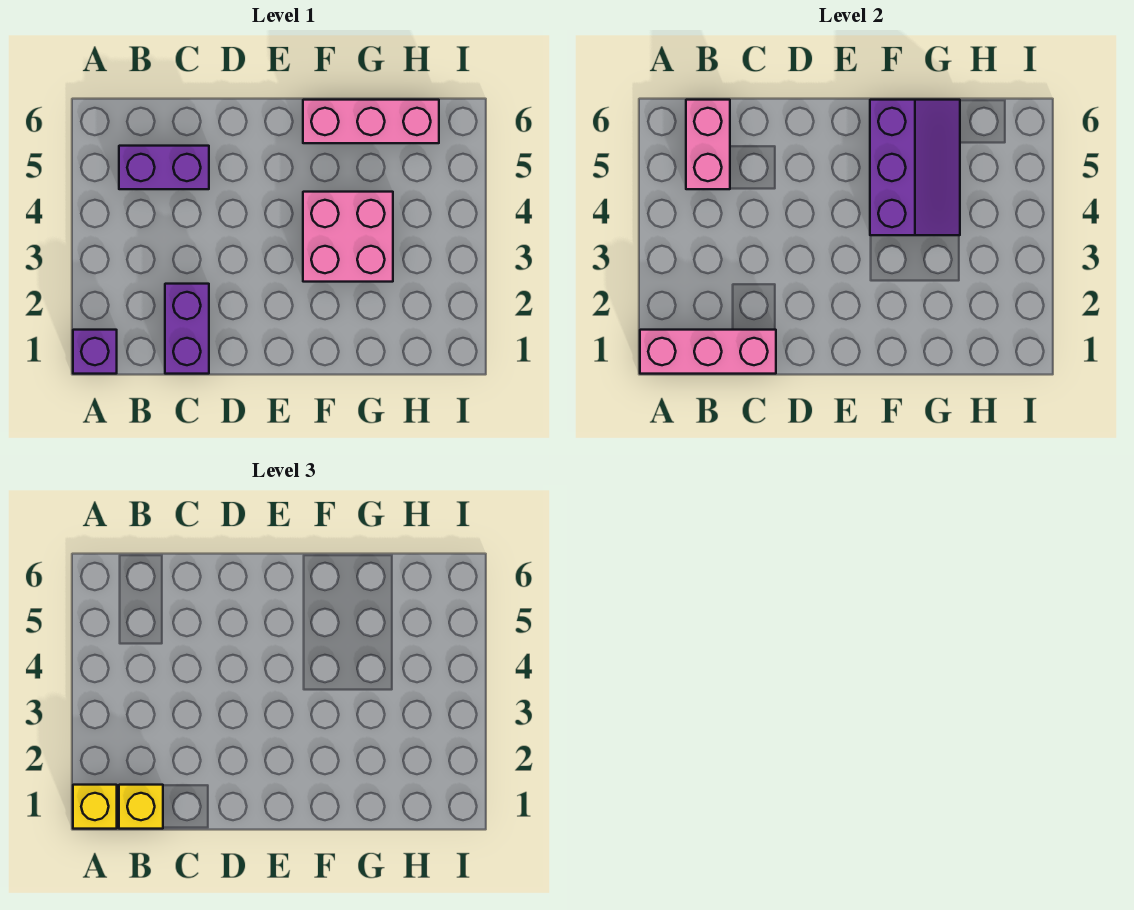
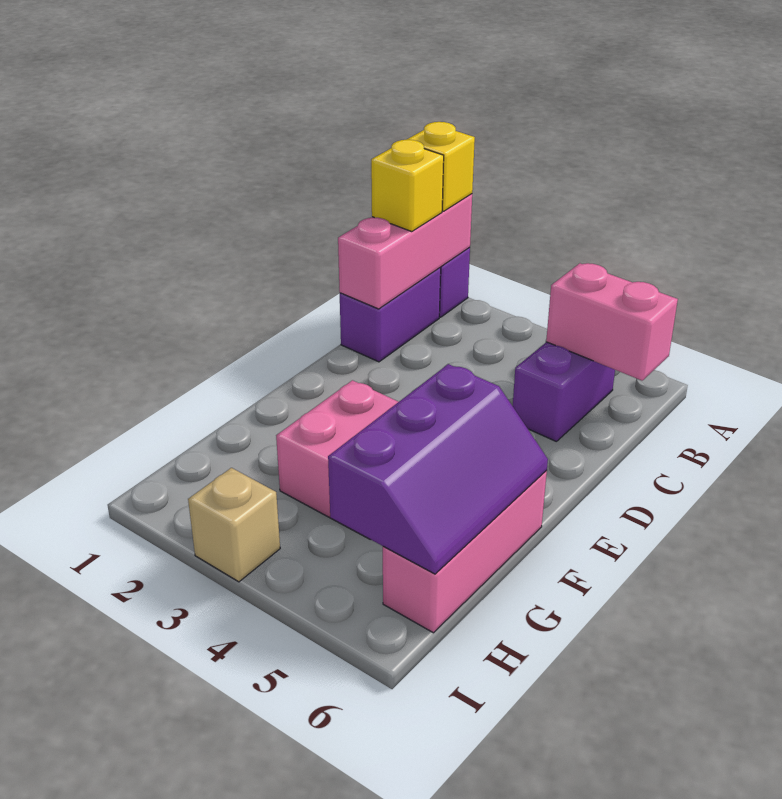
purple brick C1:C2 level 1 -> purple brick B1:C1 level 1
purple slope F4:G6 level 2 top F -> purple slope F5:H6 level 2 top 5
none -> tan brick I3 level 1

